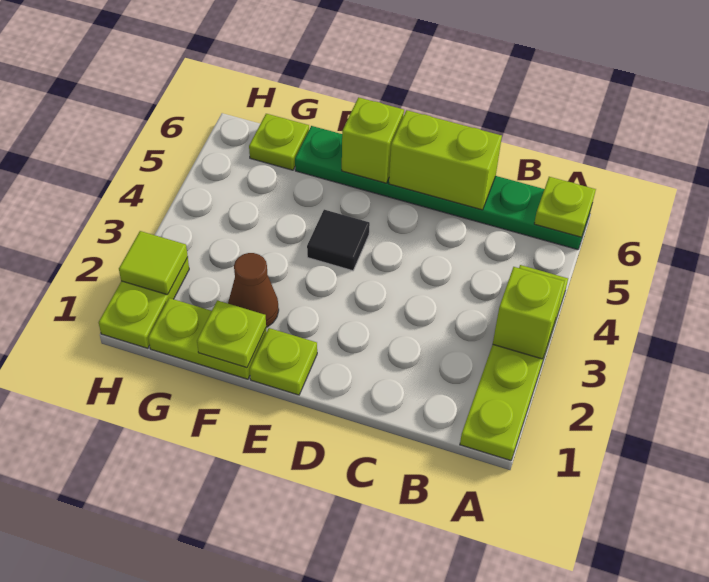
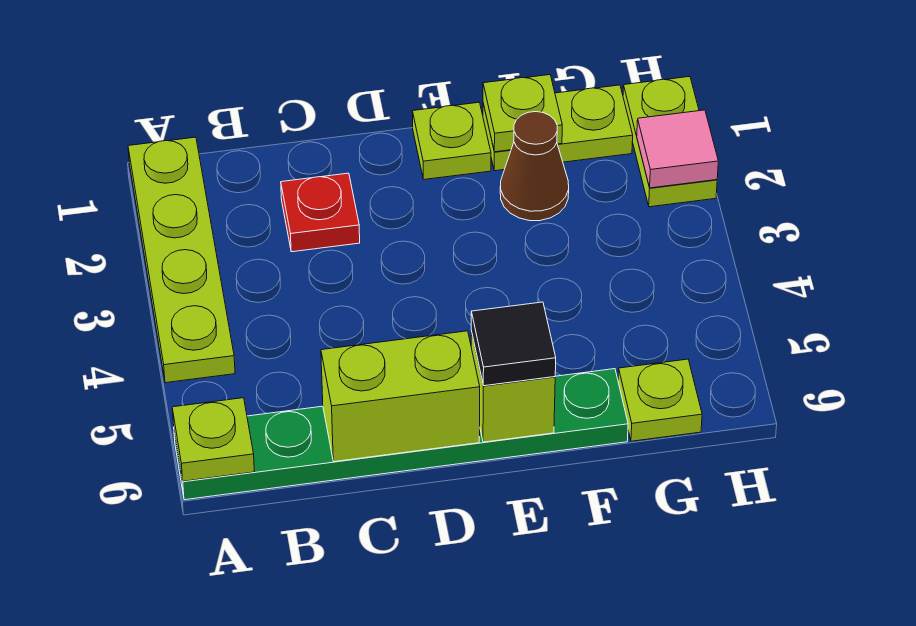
lime brick A3 level 2 -> none
none -> red plate C2 level 1
black tile E4 level 1 -> black tile E6 level 3
lime tile H2 level 2 -> pink tile H2 level 2

